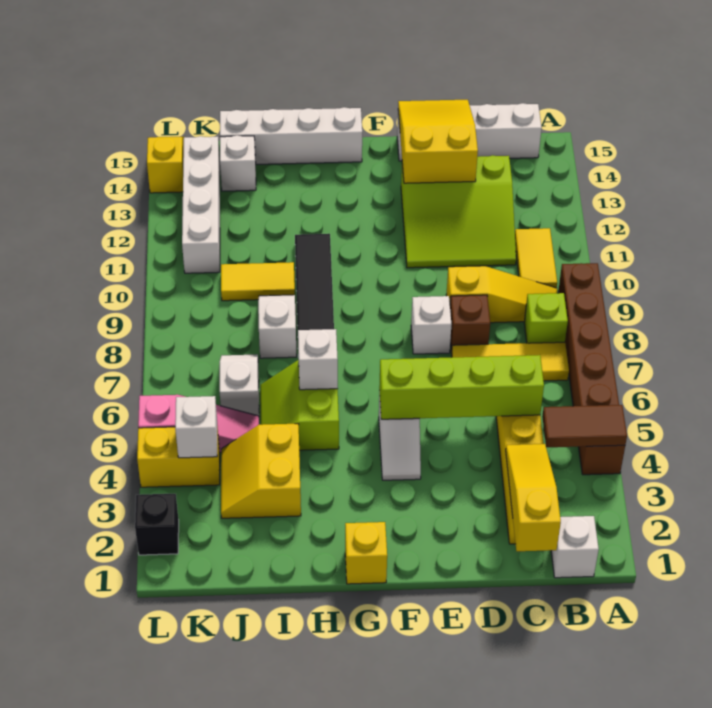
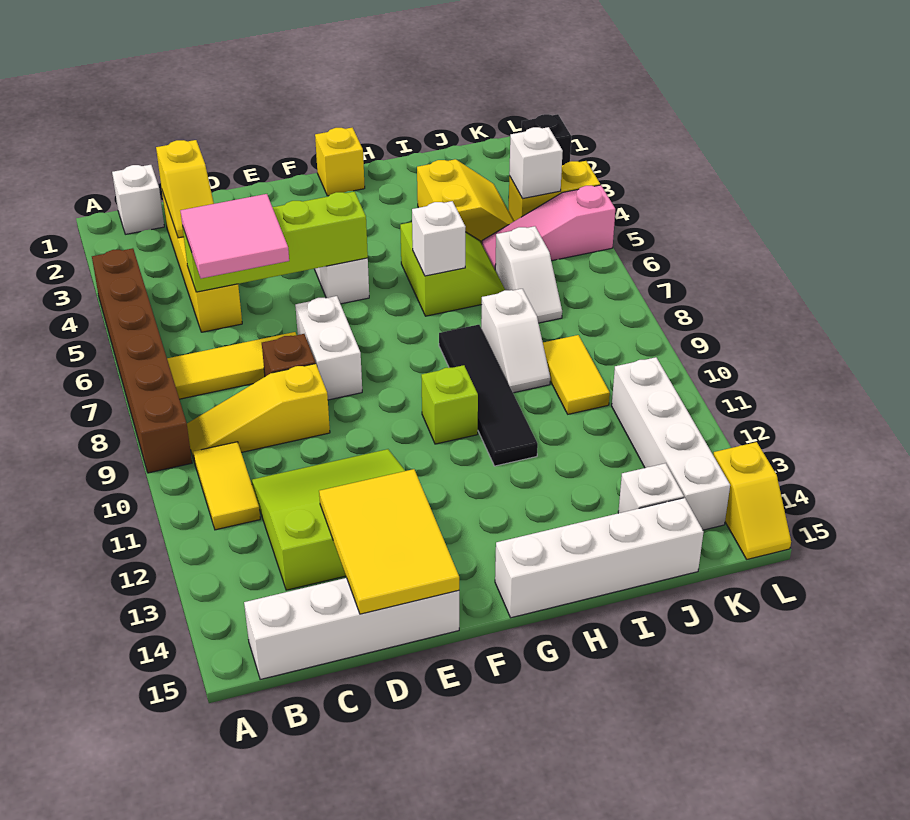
brown tile A4:B4 level 2 -> none
lime brick B8 level 1 -> lime brick G10 level 1
yellow slope C1:C3 level 2 top 1 -> yellow slope C2:C3 level 2 top 2
none -> pink tile C5:D6 level 3
yellow slope D13:E15 level 2 top 13 -> yellow tile D13:E15 level 2
white brick E8 level 1 -> white brick E7:E8 level 1
yellow tile I10:J10 level 1 -> yellow tile J9:J10 level 1

